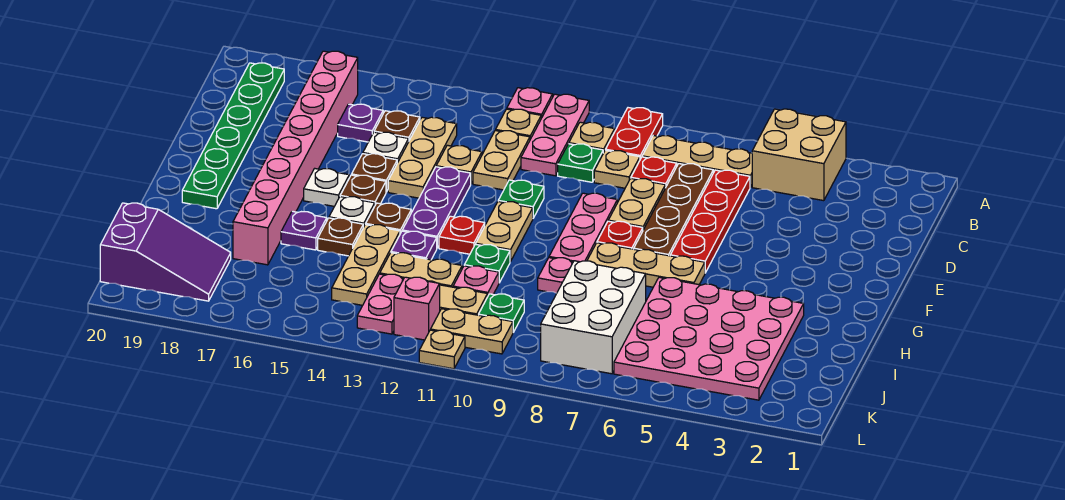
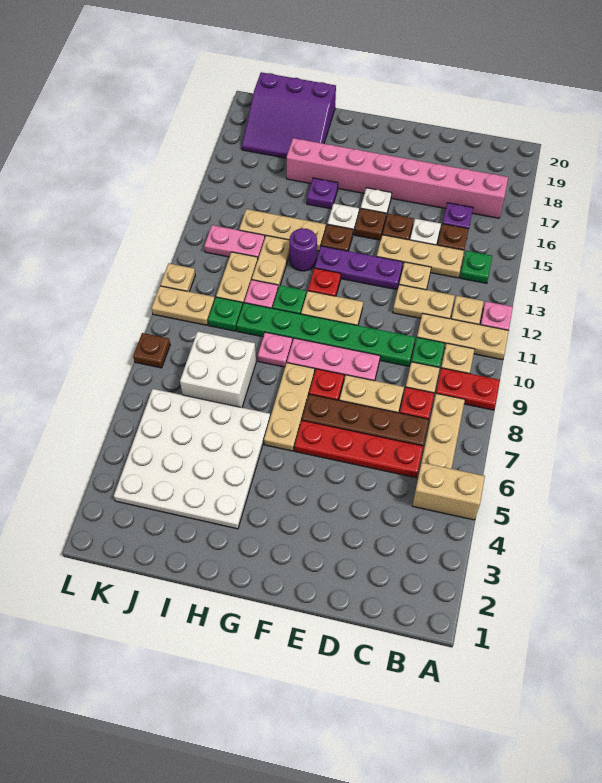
tan brick A4:B5 level 1 -> tan brick A5:B5 level 1
pink plate A11:C11 level 1 -> tan plate A11:C11 level 1
green plate B19:G19 level 1 -> green plate D10:I10 level 1
green plate E11 level 1 -> green plate B14 level 1
pink plate H3:K6 level 1 -> white plate H3:K6 level 1
purple plate H13 level 1 -> purple round brick H13 level 1
brown plate H15 level 1 -> brown plate L8 level 1
white brick I7:K8 level 1 -> white brick I7:J8 level 1
purple slope J18:K20 level 1 top 20 -> purple slope I18:K20 level 1 top 20
tan plate K10:K11 level 1 -> tan plate K10:L10 level 1
pink brick K12 level 1 -> none

